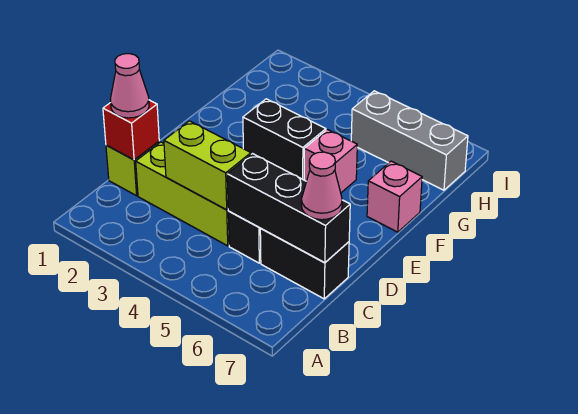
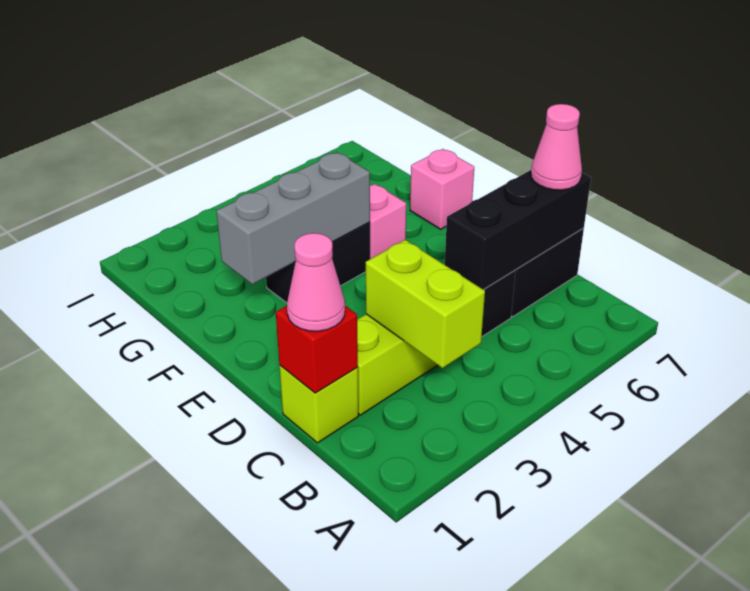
lime brick C3:C4 level 2 -> lime brick B3:C3 level 2
grey brick H5:H7 level 1 -> grey brick F2:F4 level 2

